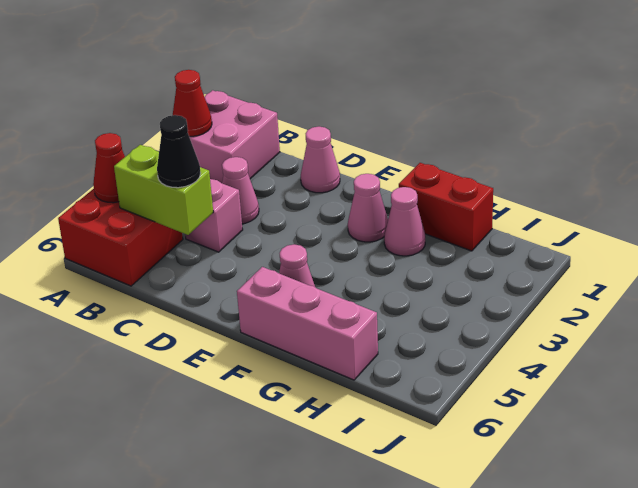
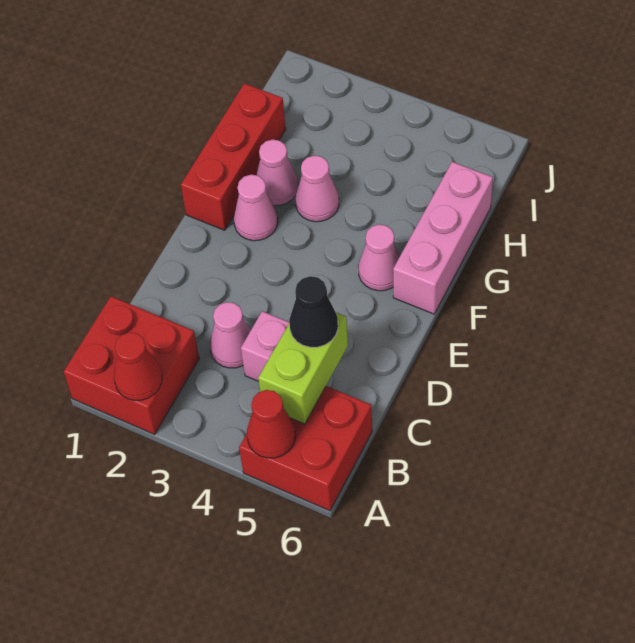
pink brick A1:B2 level 1 -> red brick A1:B2 level 1
pink cone D1 level 1 -> pink cone G3 level 1
red brick G1:H1 level 1 -> red brick F1:H1 level 1

